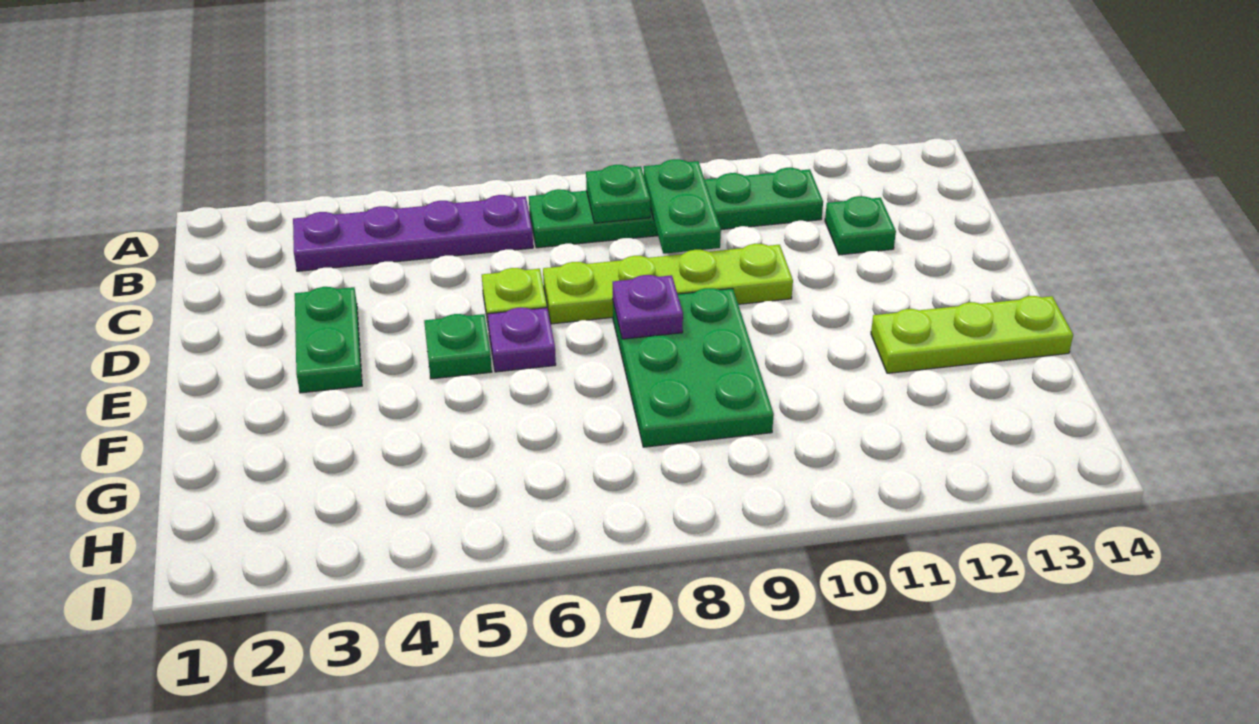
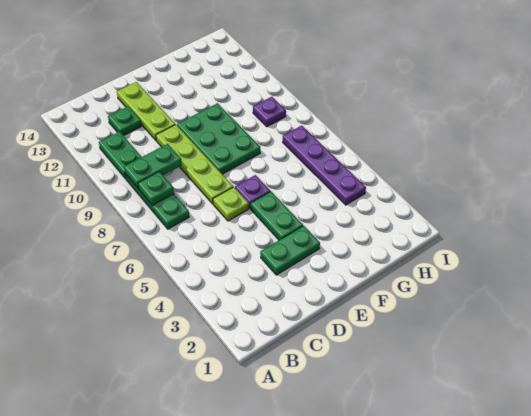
purple plate B3:B6 level 1 -> purple plate H4:H7 level 1
green plate E5 level 1 -> green plate E4:E5 level 1
green plate E8:G9 level 1 -> green plate E8:F10 level 1
purple plate E8 level 2 -> purple plate H9 level 1
lime plate F12:F14 level 1 -> lime plate D11:D13 level 1

